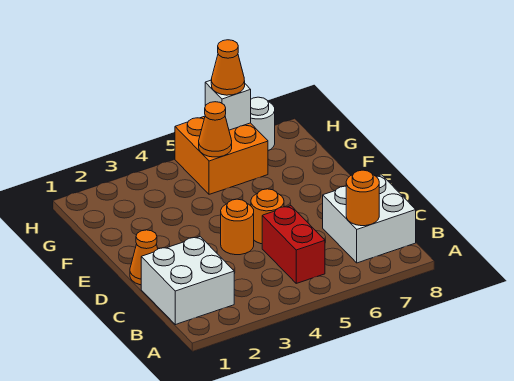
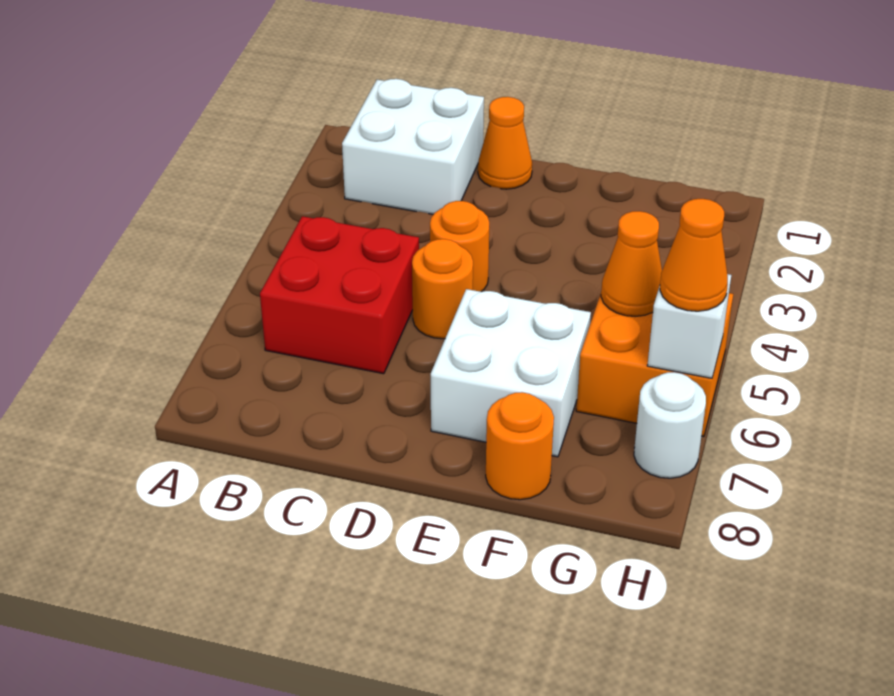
red brick B5:C5 level 1 -> red brick B5:C6 level 1
white brick B7:C8 level 1 -> white brick E6:F7 level 1
orange round brick B7 level 2 -> orange round brick F8 level 1

